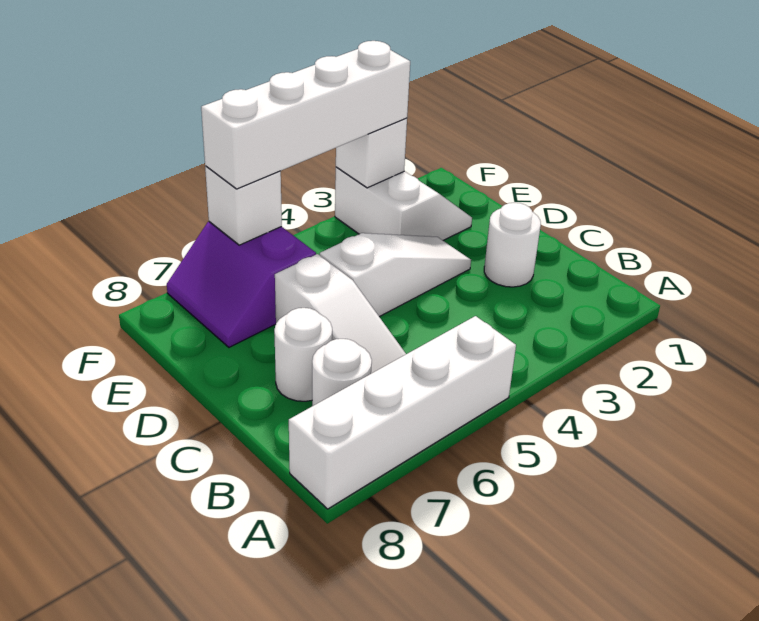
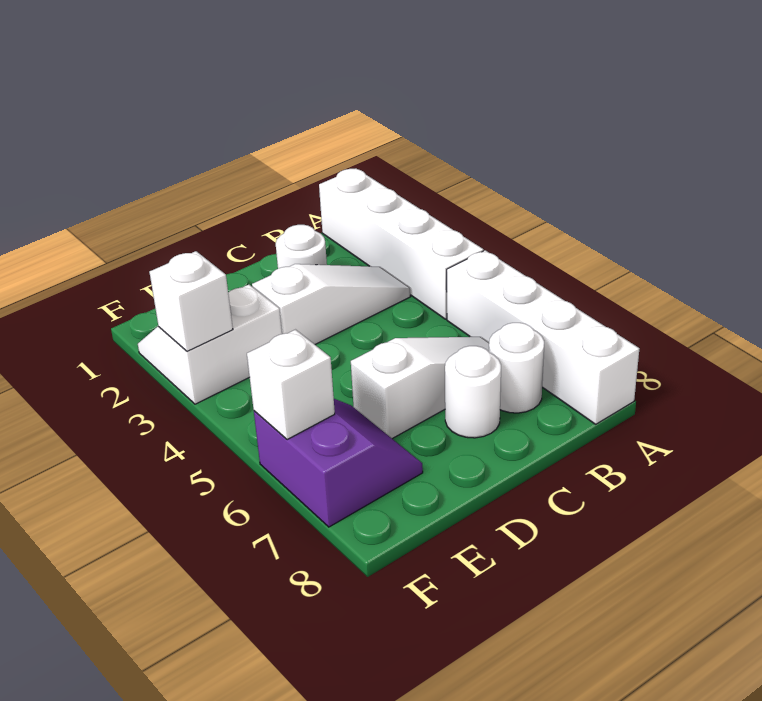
white slope D3:D5 level 1 top 5 -> white slope B3:D3 level 1 top D
purple slope E6:F7 level 1 top 6 -> purple slope E6:F7 level 1 top F
white brick F3:F6 level 3 -> white brick A1:A4 level 1

